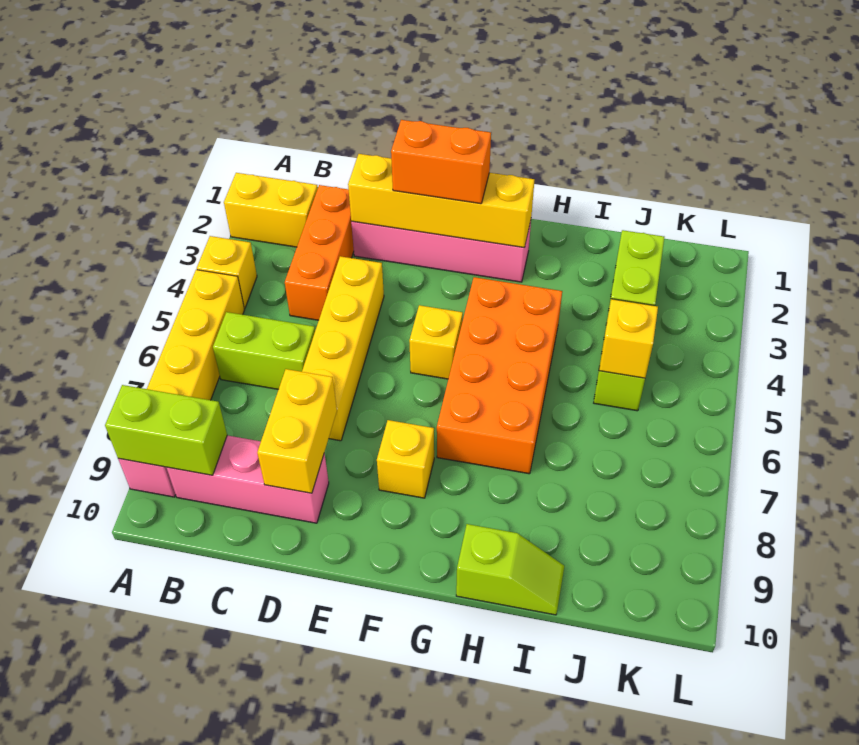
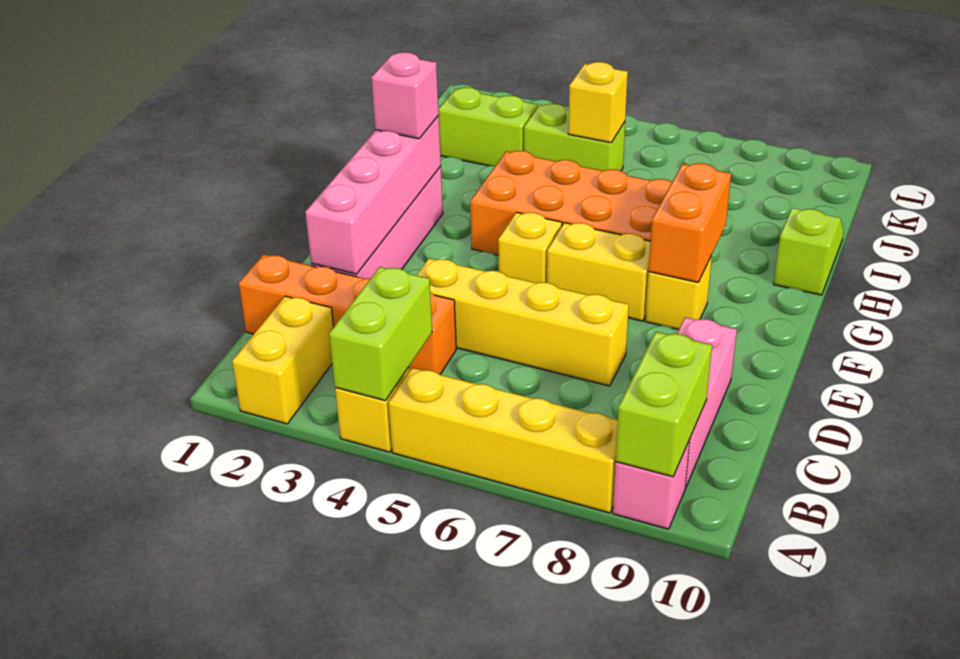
lime brick B6:C6 level 1 -> lime brick A4:B4 level 2
orange brick C2:C4 level 1 -> orange brick C1:C4 level 1
yellow brick D2:G2 level 2 -> pink brick D2:G2 level 2
yellow brick D8:D9 level 2 -> yellow brick F6:F7 level 1
orange brick E2:F2 level 3 -> orange brick F8:G8 level 2
none -> pink brick G2 level 3

